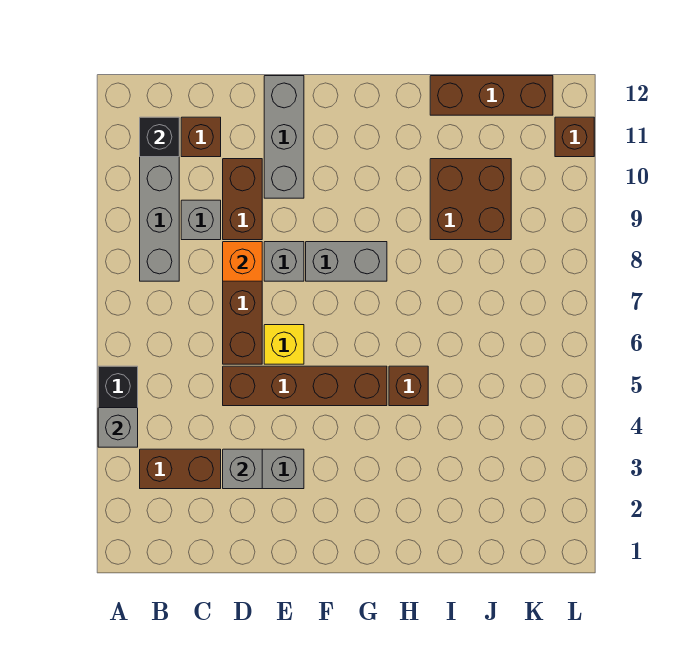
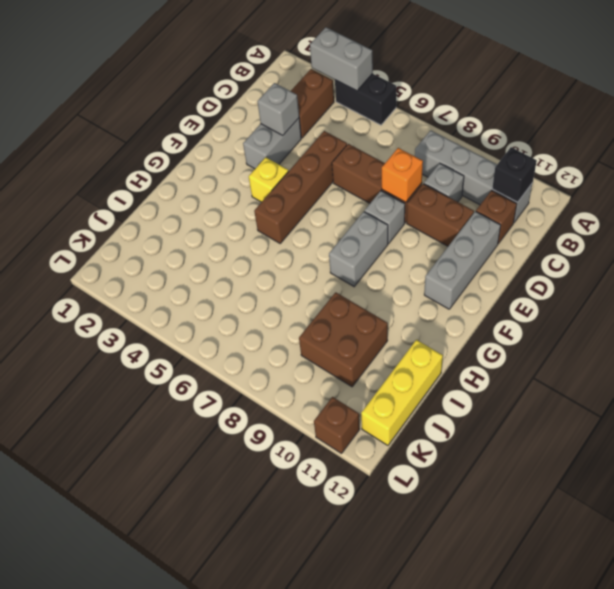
grey brick A4 level 2 -> grey brick A3:A4 level 2
yellow brick E6 level 1 -> yellow brick F4 level 1
grey brick E10:E12 level 1 -> grey brick D11:F11 level 1
brown brick H5 level 1 -> none
brown brick I12:K12 level 1 -> yellow brick I12:K12 level 1

